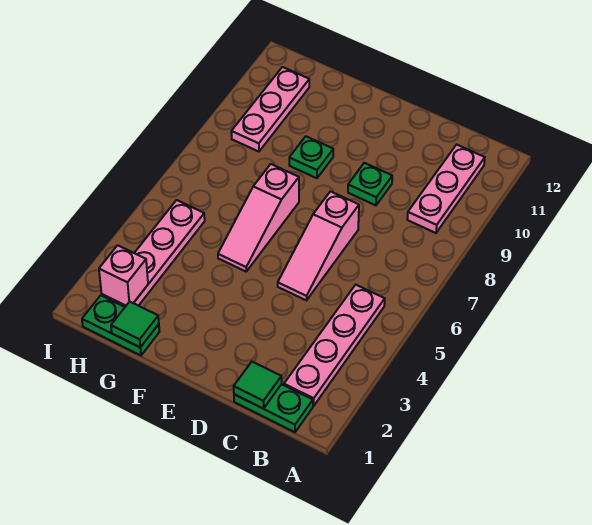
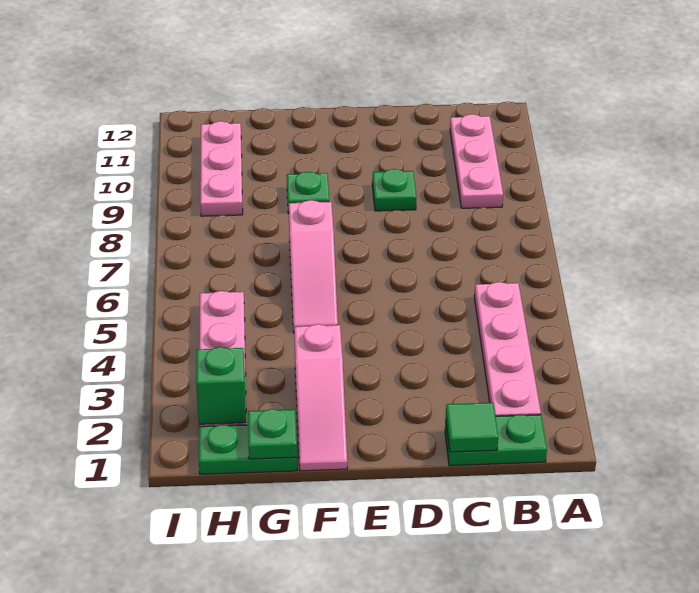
pink slope D5:D7 level 1 top 7 -> pink slope F1:F3 level 1 top 3
green tile G1 level 2 -> green plate G1 level 2
pink brick H2 level 2 -> green brick H2 level 2

